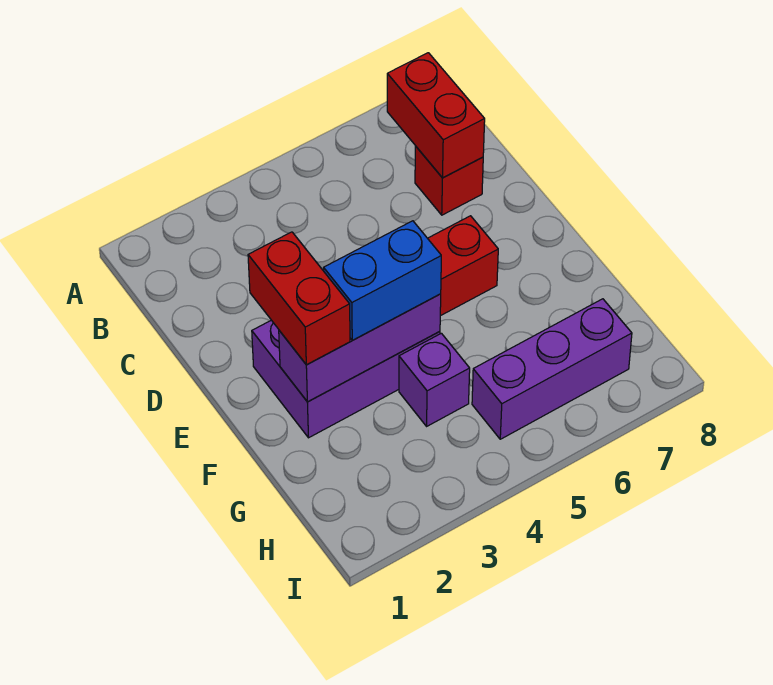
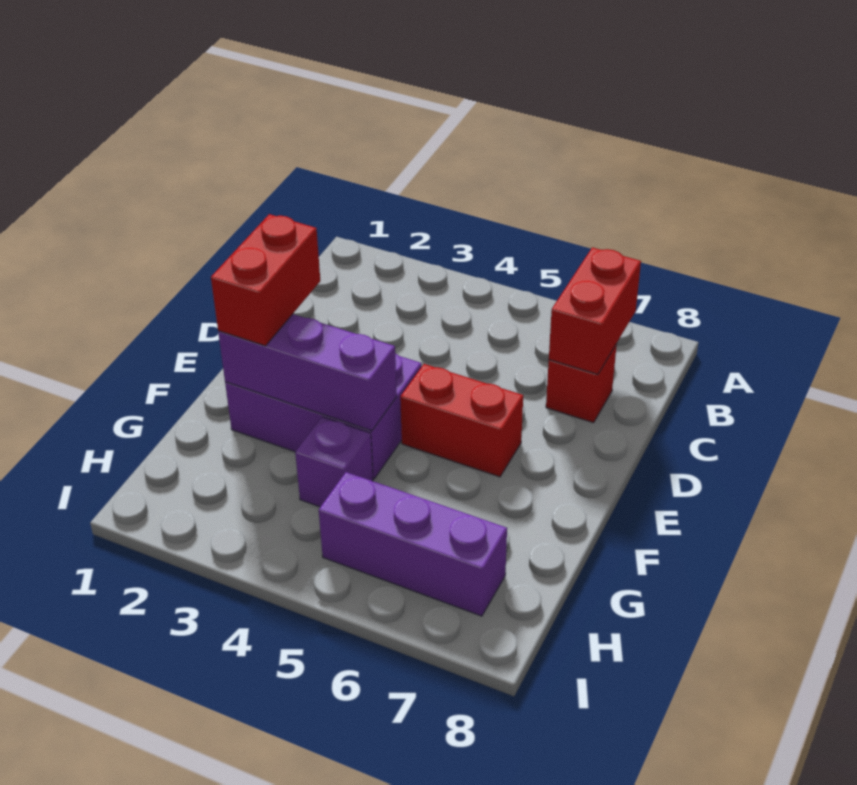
blue brick F3:F4 level 3 -> none

